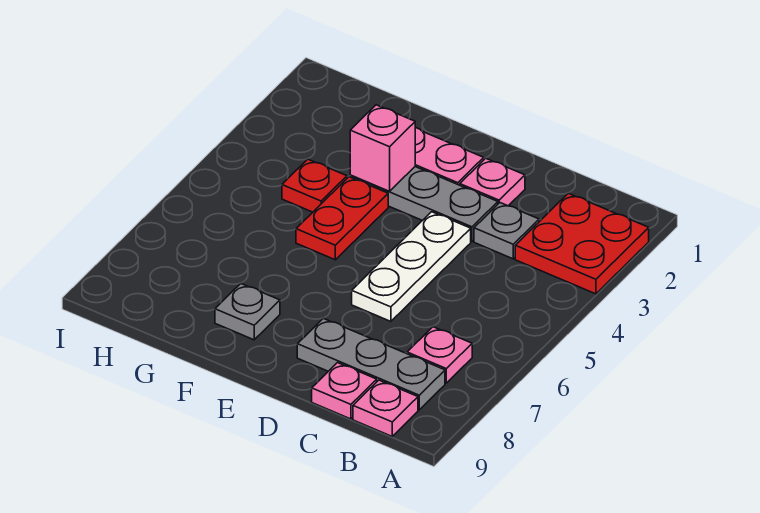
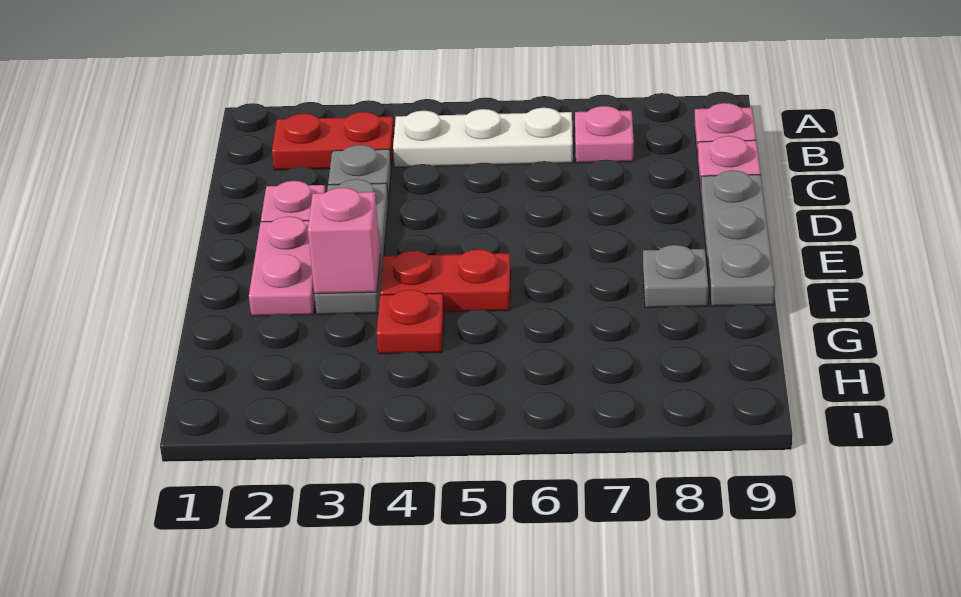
red plate A2:B3 level 1 -> red plate B2:B3 level 1
grey plate B8:D8 level 1 -> grey plate D9:F9 level 1
white plate D4:D6 level 1 -> white plate B4:B6 level 1

